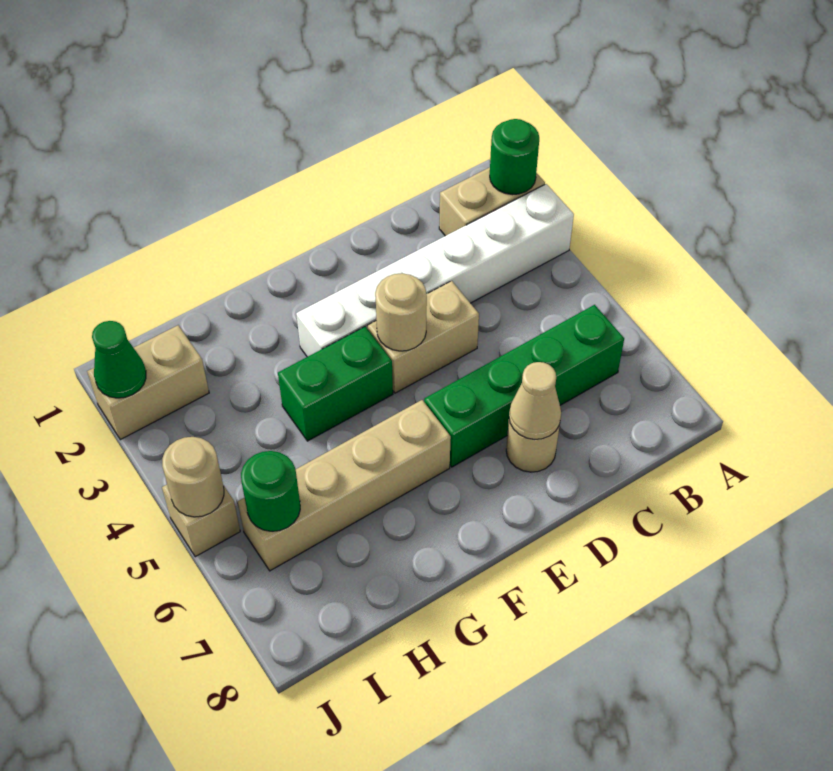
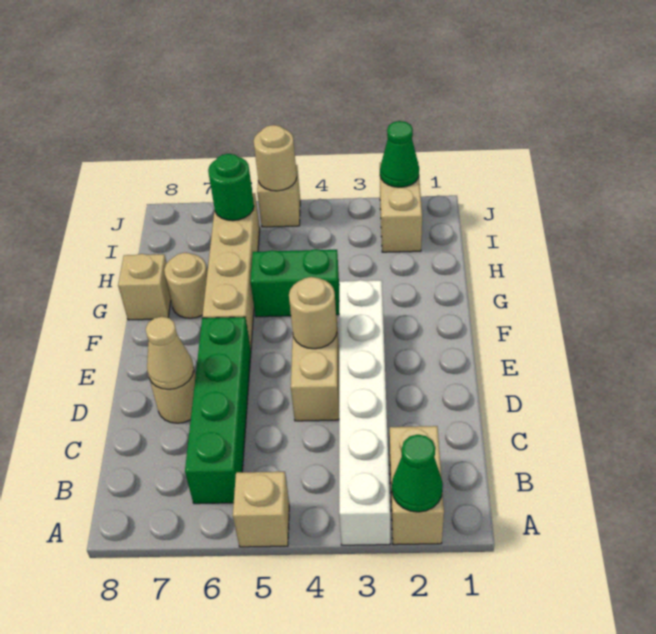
green round brick A2 level 2 -> green cone A2 level 2
none -> tan brick A5 level 1
green brick F4:G4 level 1 -> green brick G4:G5 level 1
none -> tan round brick G7 level 1
none -> tan brick G8 level 1

